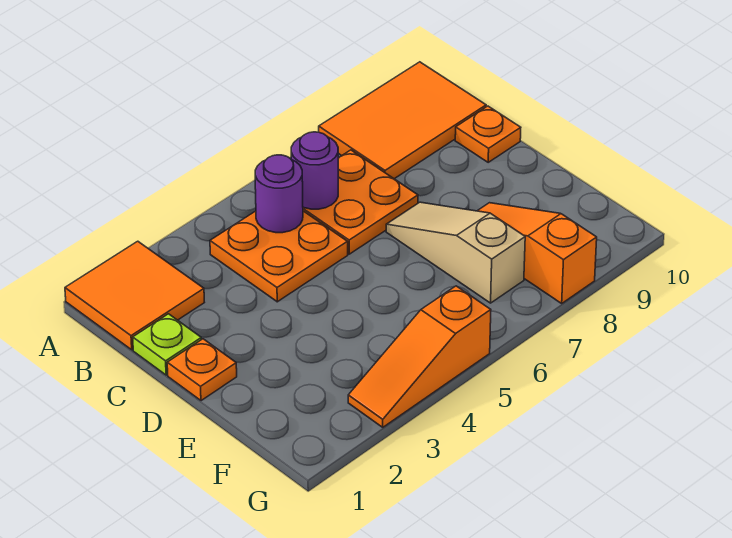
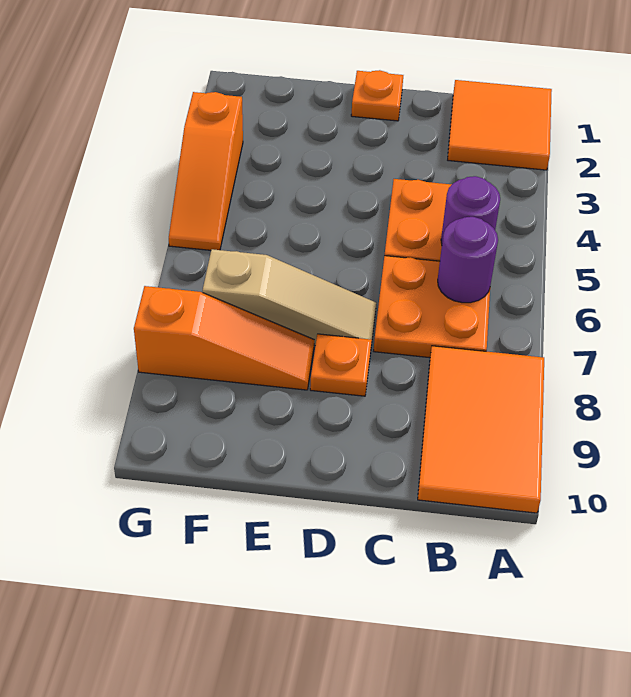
lime plate C1 level 1 -> none
orange plate C10 level 1 -> orange plate D8 level 1
orange slope G3:G5 level 1 top 5 -> orange slope G3:G5 level 1 top 3

